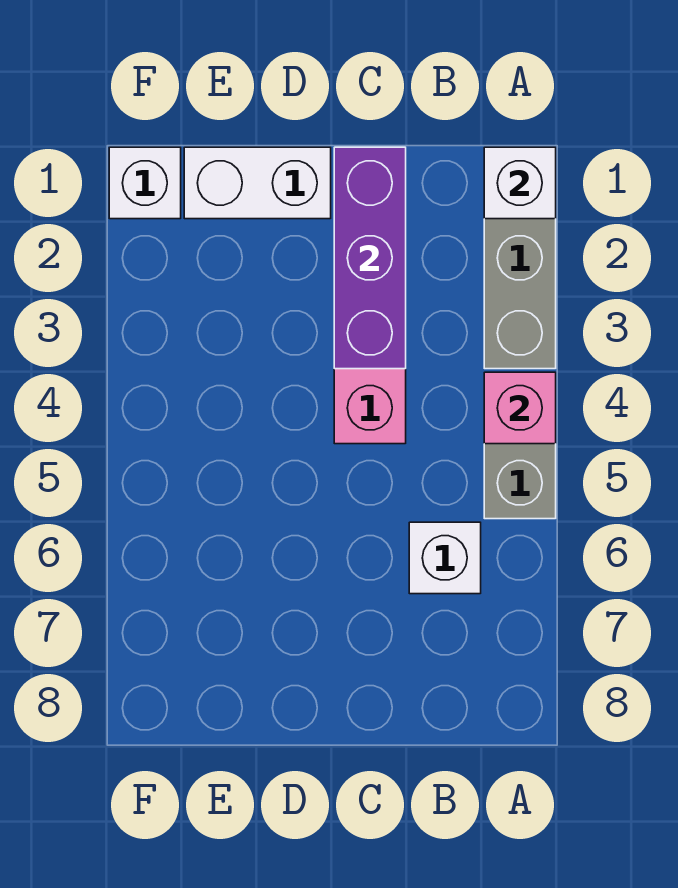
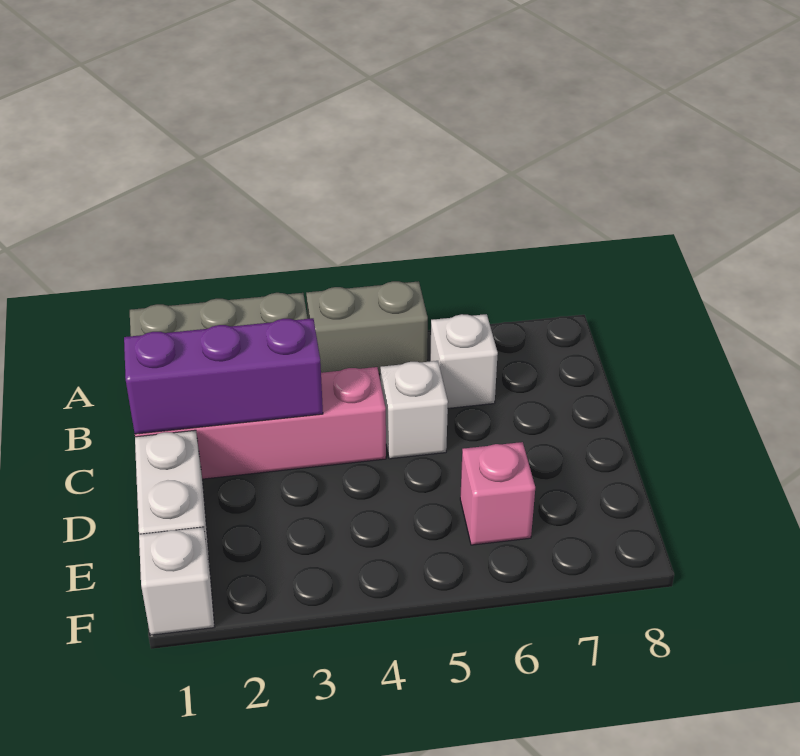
white brick A1 level 2 -> white brick C5 level 1
pink brick A4 level 2 -> pink brick E6 level 1

